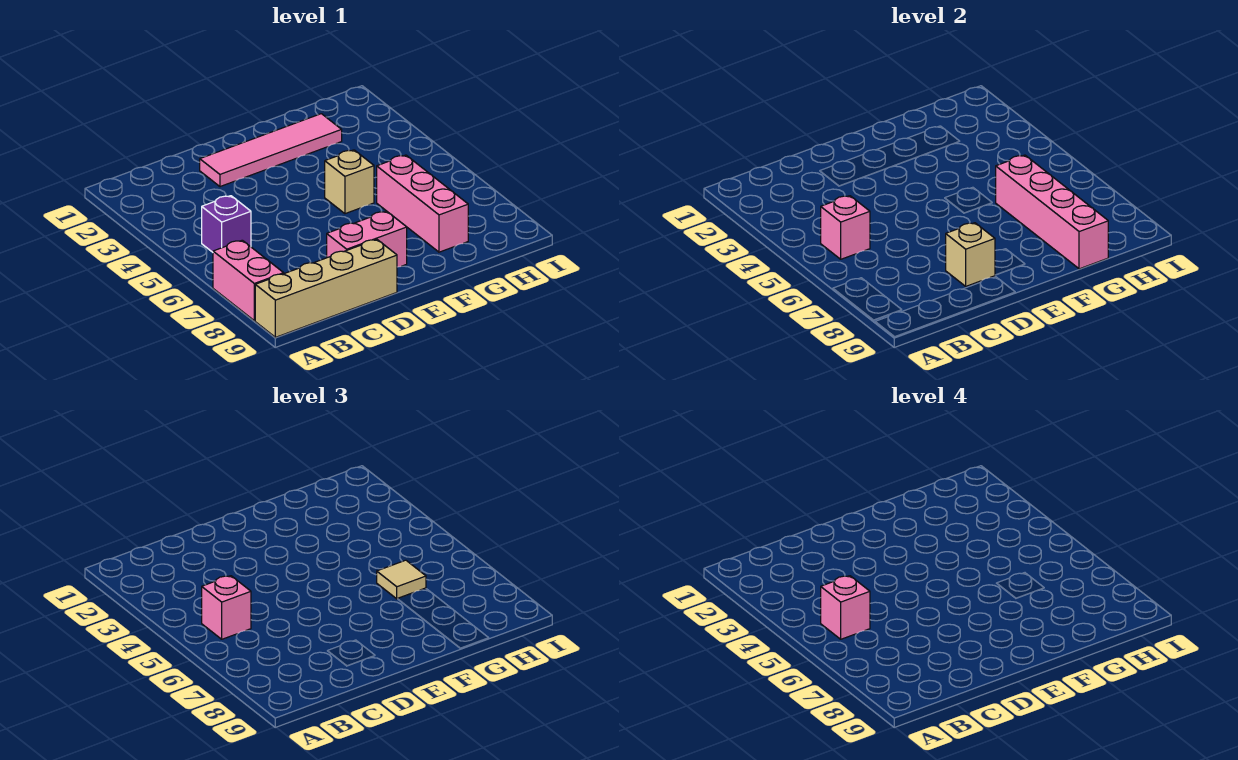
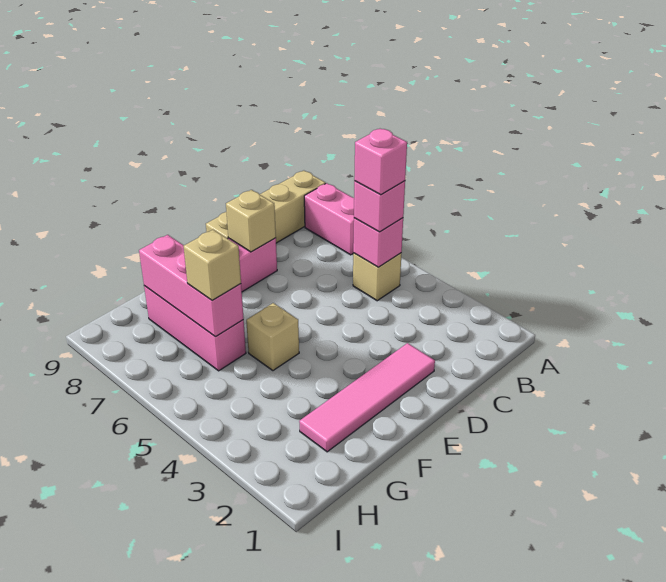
purple brick B5 level 1 -> tan brick B5 level 1
pink brick G6:G9 level 2 -> pink brick G6:G8 level 2
tan tile G6 level 3 -> tan brick G6 level 3

